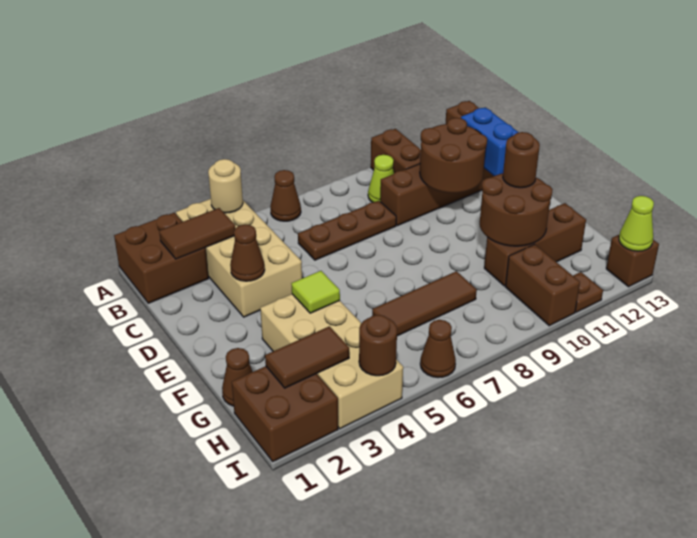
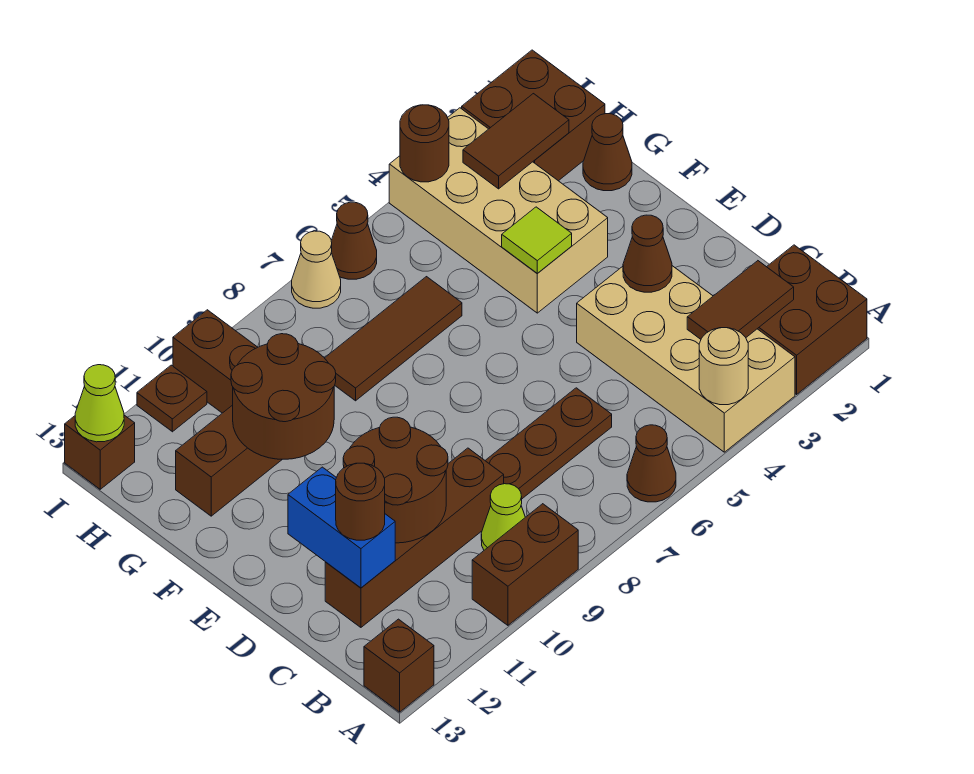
brown brick A10:B10 level 1 -> brown brick A9:A10 level 1
brown round brick F11 level 3 -> brown round brick C12 level 3
none -> tan cone I7 level 1

